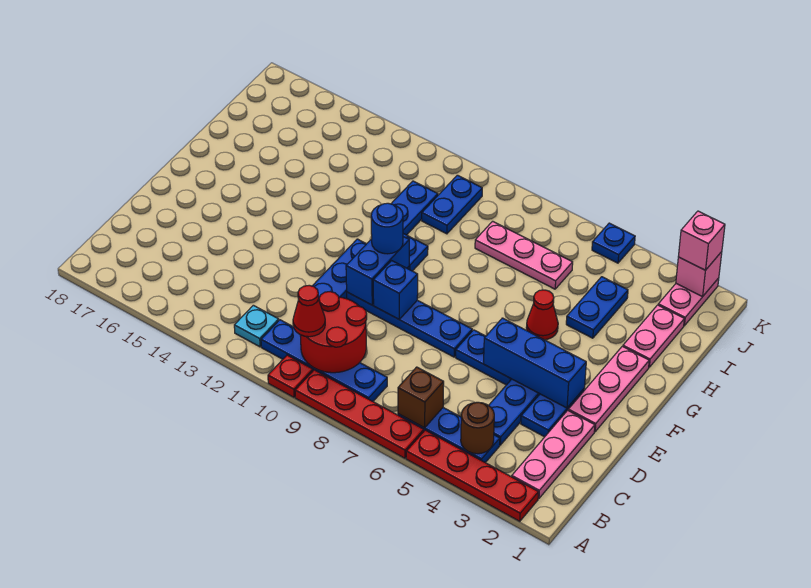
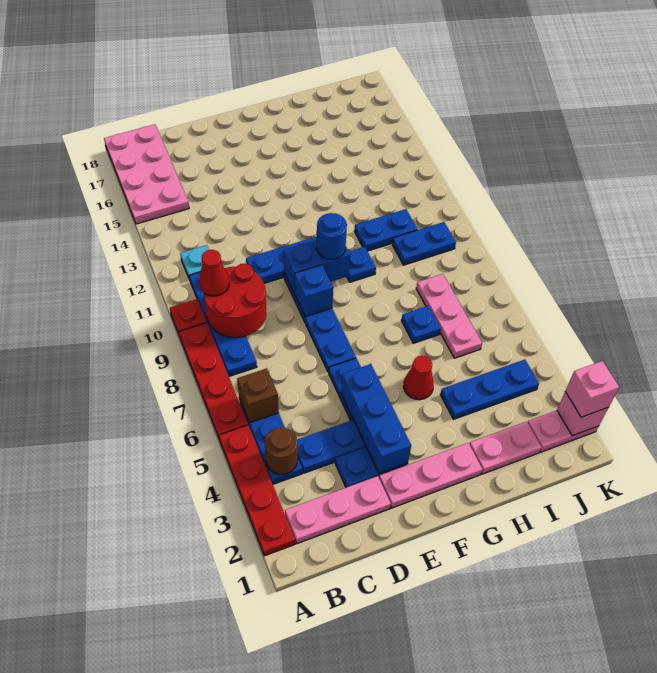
none -> pink plate A15:B18 level 1
blue plate H4:I4 level 1 -> blue plate H4:J4 level 1
blue plate K5 level 1 -> blue plate H7 level 1

